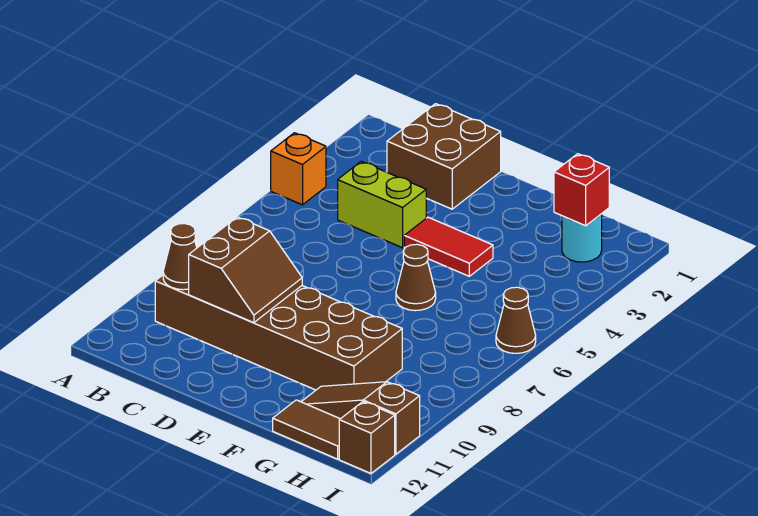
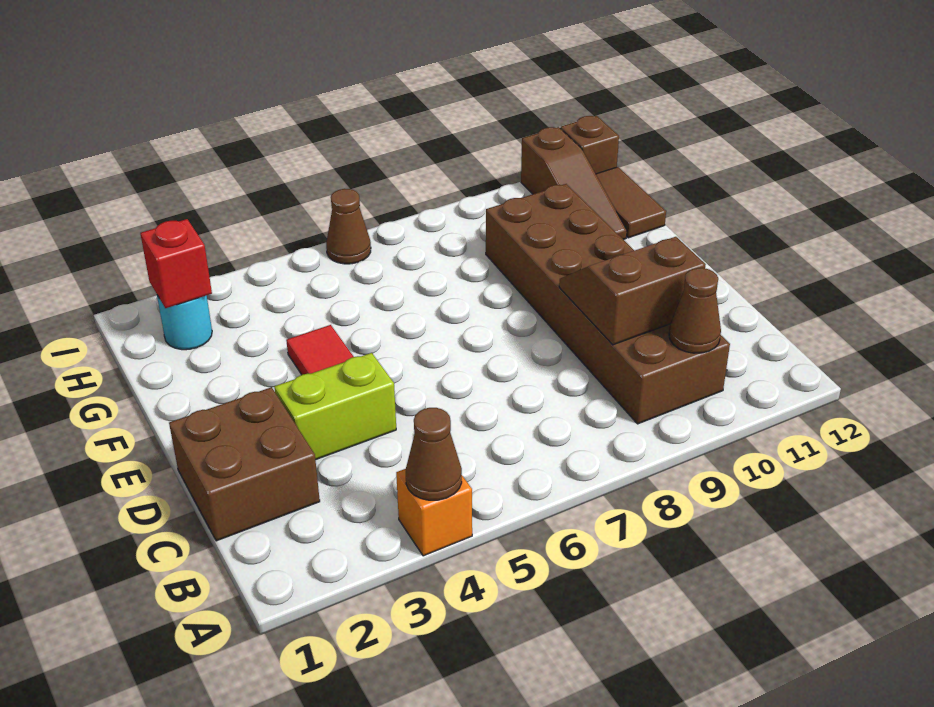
lime brick C4:D4 level 1 -> lime brick D3:D4 level 1
brown cone F6 level 1 -> brown cone A4 level 2

